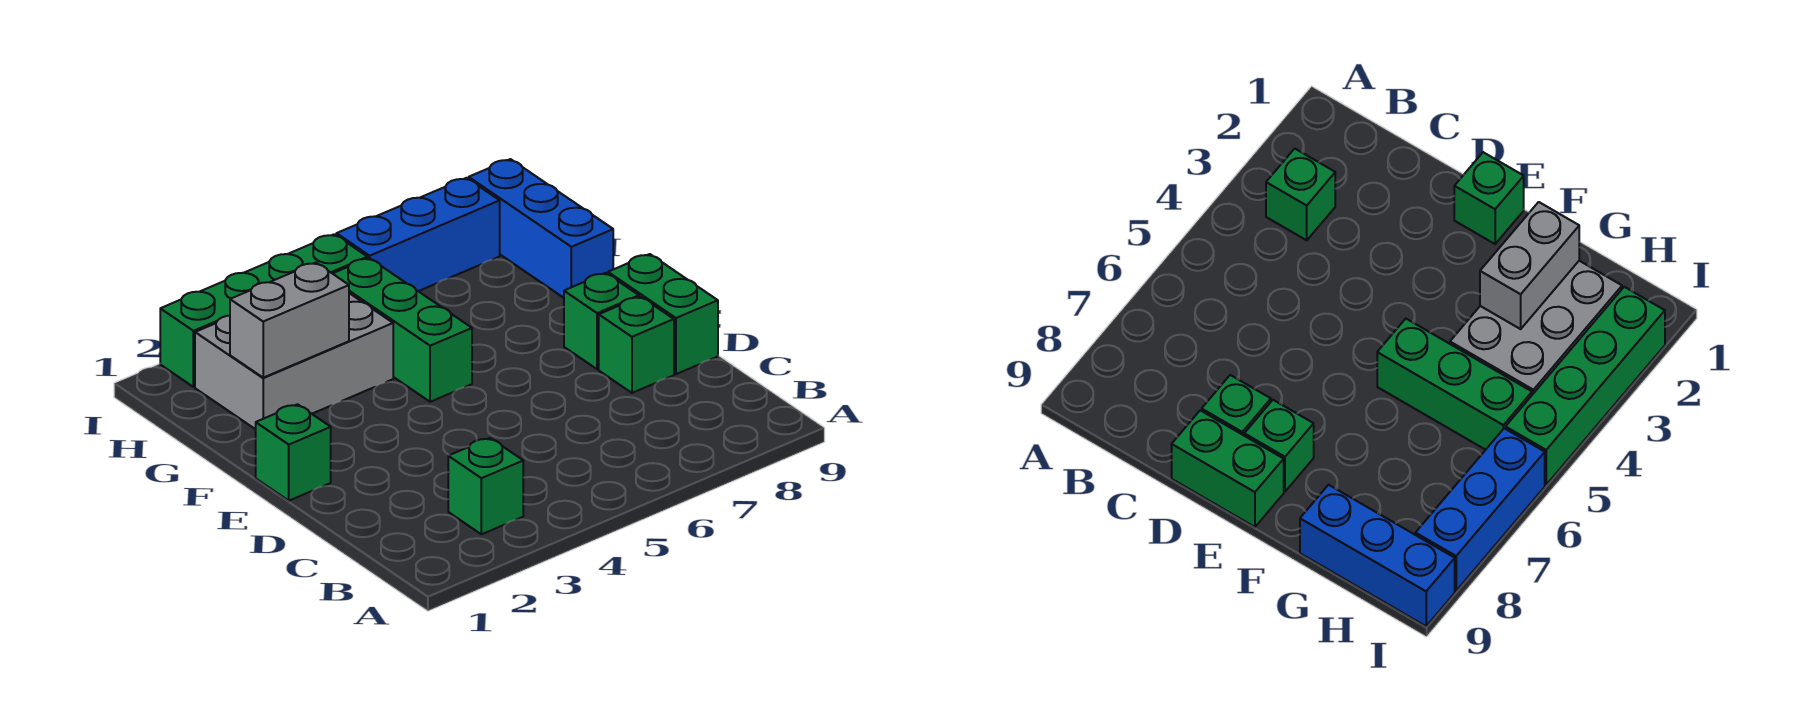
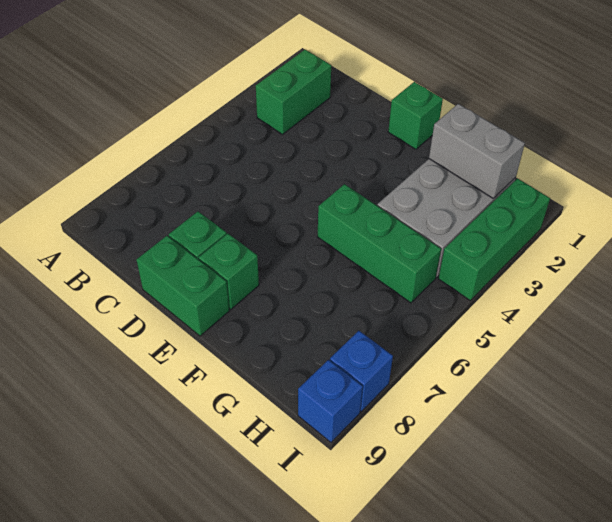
green brick B3 level 1 -> green brick B2:B3 level 1
grey brick G2:G3 level 2 -> grey brick G2:H2 level 2
blue brick G9:I9 level 1 -> blue brick I9 level 1
green brick I2:I5 level 1 -> green brick I2:I4 level 1
blue brick I6:I8 level 1 -> blue brick I8 level 1

